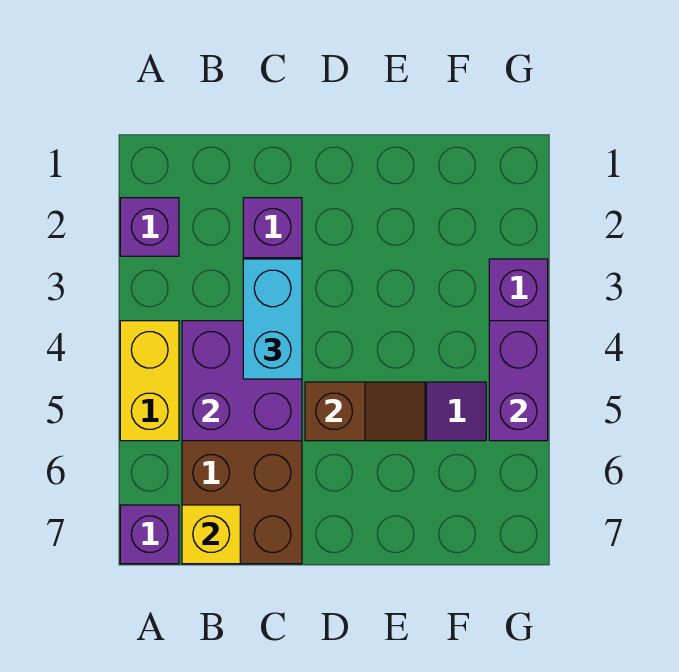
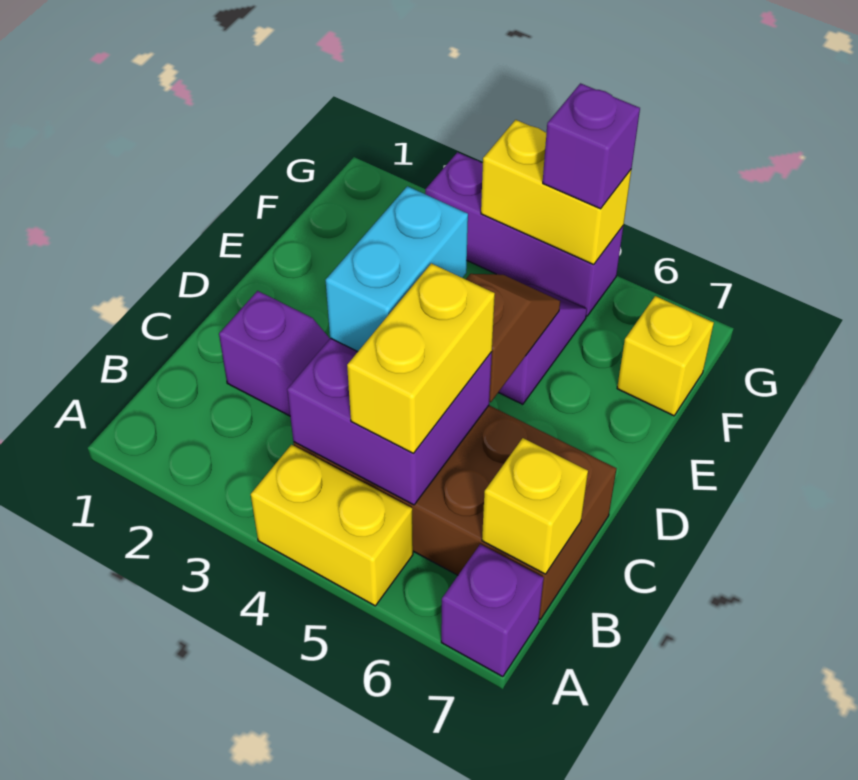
purple brick A2 level 1 -> purple brick G5 level 3
none -> yellow brick B5:C5 level 3
cyan brick C3:C4 level 3 -> cyan brick C4:D4 level 3
none -> yellow brick F7 level 1
purple brick G4:G5 level 2 -> yellow brick G4:G5 level 2

